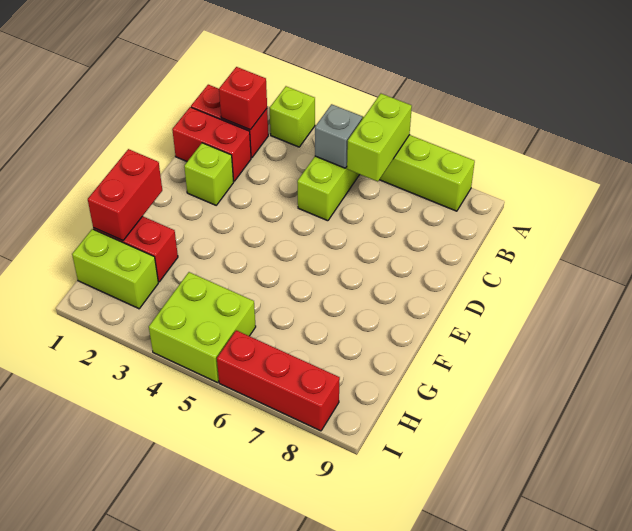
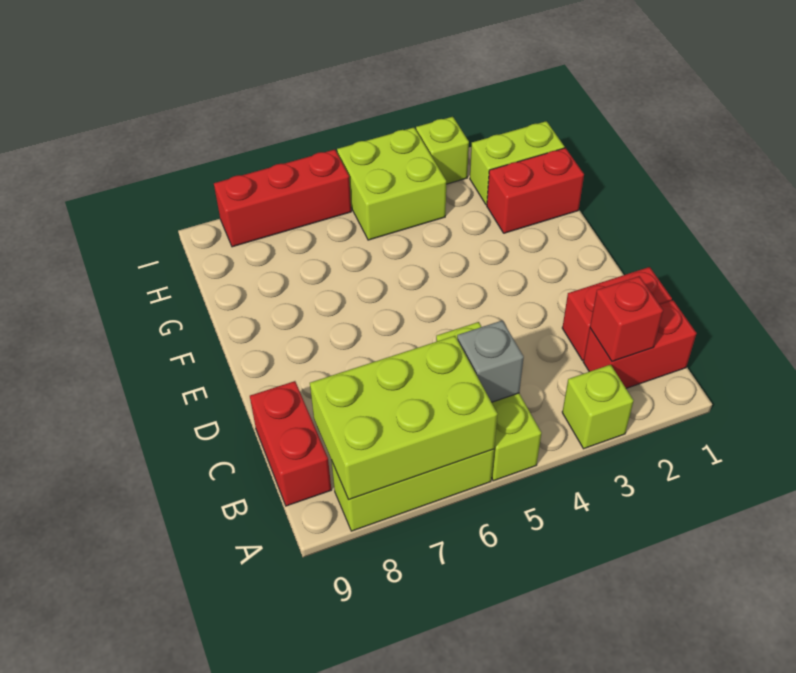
lime brick A6:B6 level 2 -> lime brick A6:B8 level 2
lime brick D2 level 1 -> lime brick I3 level 1
red brick F1:G1 level 2 -> red brick B9:C9 level 1

